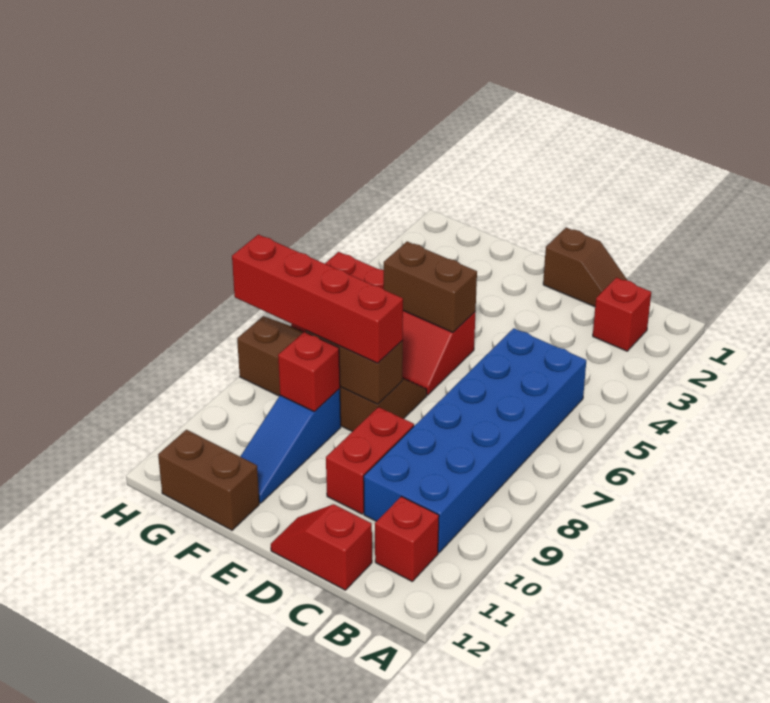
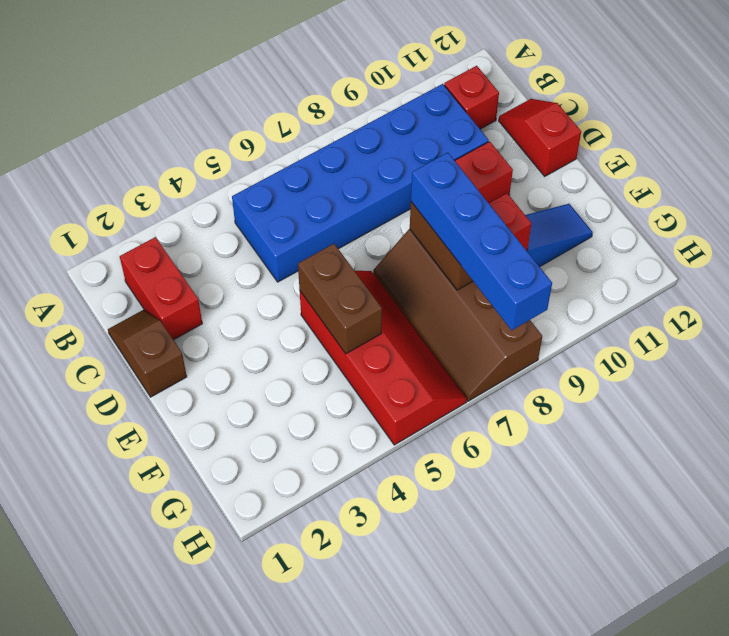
red brick B2 level 1 -> red brick B2:C2 level 1
red slope C12:D12 level 1 top C -> red slope C12:D12 level 1 top D
red brick E8:H8 level 3 -> blue brick E8:H8 level 3
brown brick F12:G12 level 1 -> none

